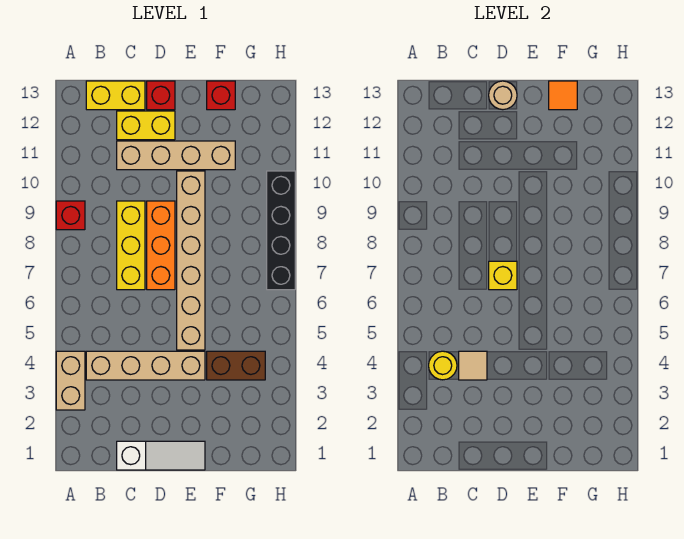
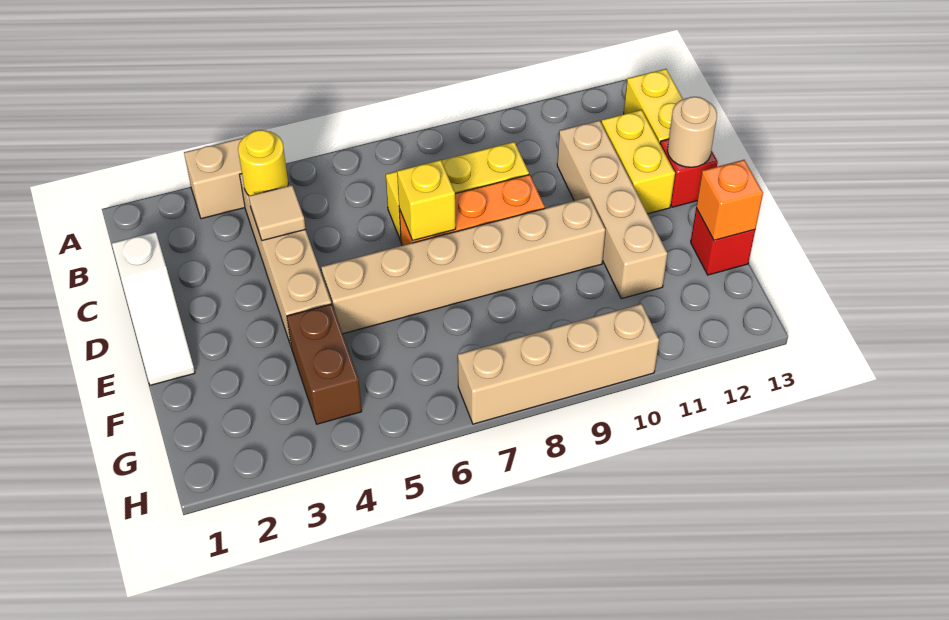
red brick A9 level 1 -> none
orange tile F13 level 2 -> orange brick F13 level 2
black brick H7:H10 level 1 -> tan brick H7:H10 level 1

